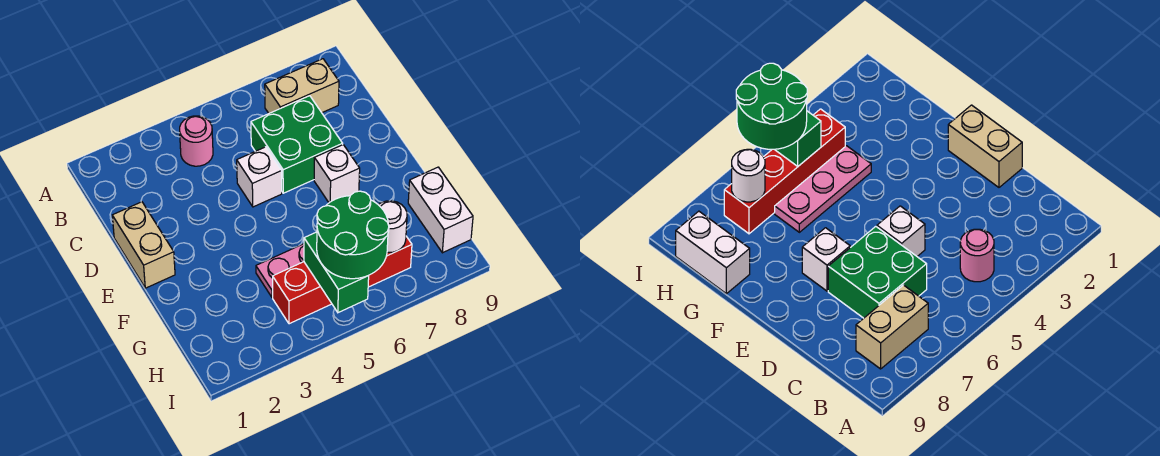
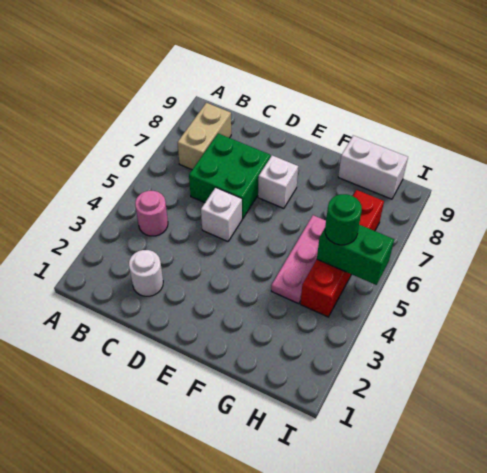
tan brick D1:E1 level 1 -> none
green round brick H5:I6 level 3 -> green round brick H5 level 3
white round brick H7 level 2 -> white round brick C2 level 1

